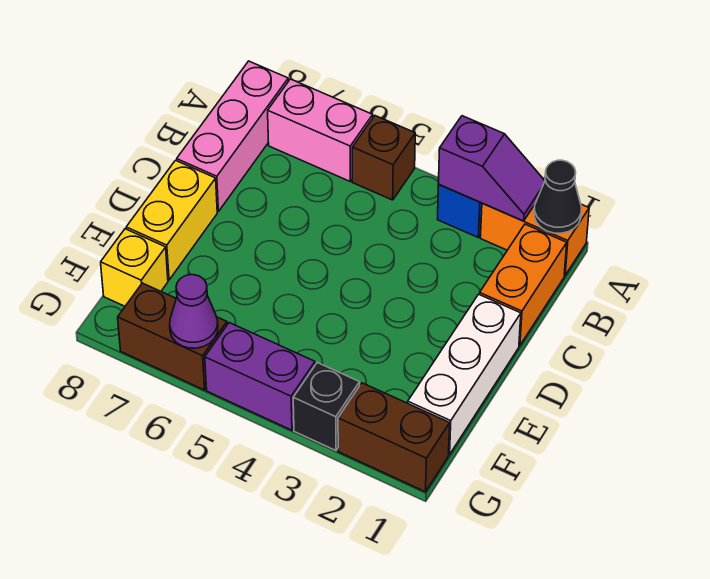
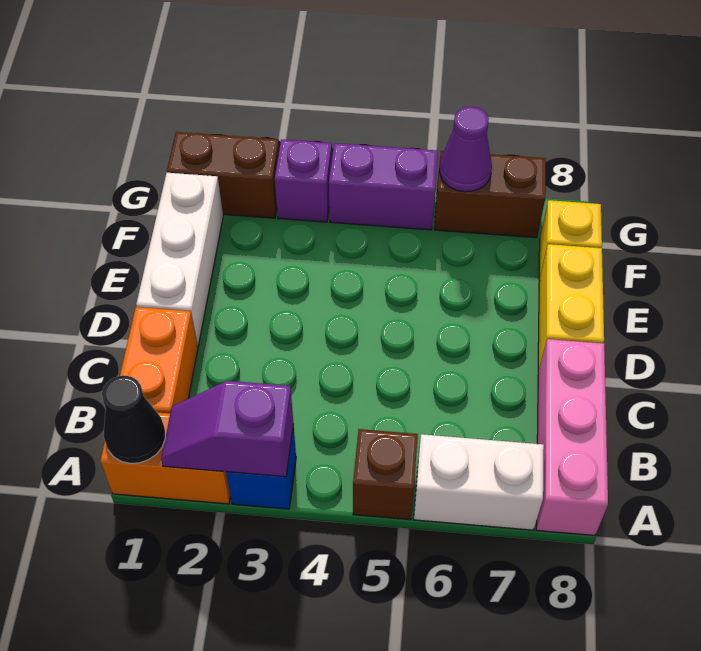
pink brick A6:A7 level 1 -> white brick A6:A7 level 1
black brick G3 level 1 -> purple brick G3 level 1

